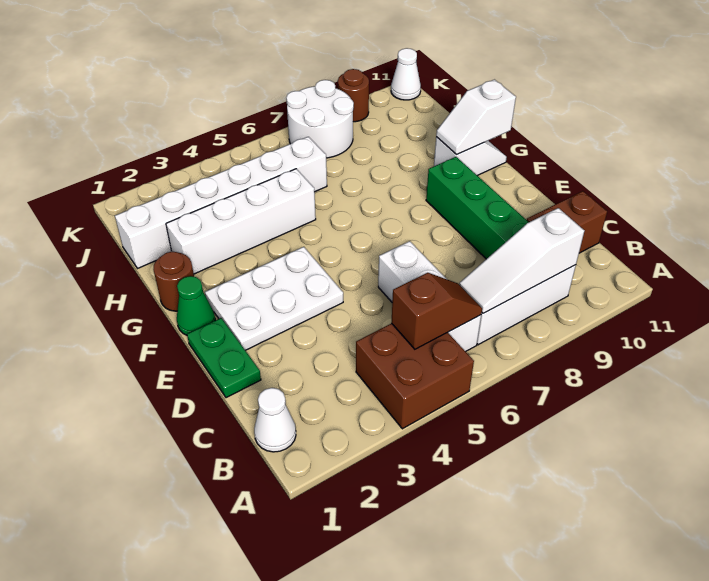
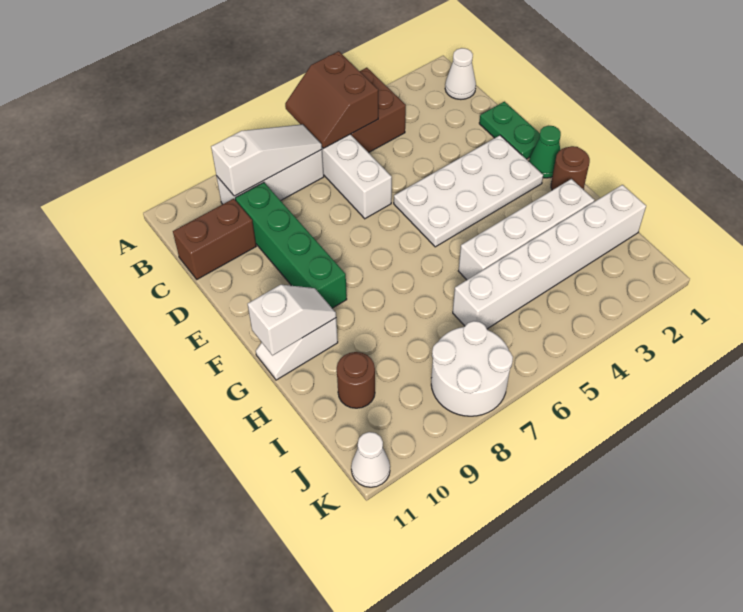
brown slope B5:B6 level 2 top 5 -> brown slope A5:B6 level 2 top 5
white plate E2:F4 level 1 -> white plate E2:F5 level 1
brown round brick K9 level 1 -> brown round brick I10 level 1

